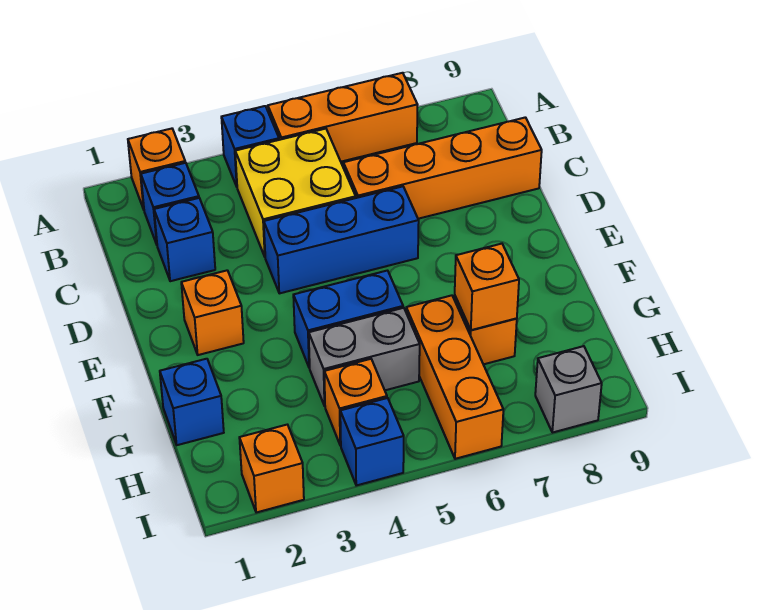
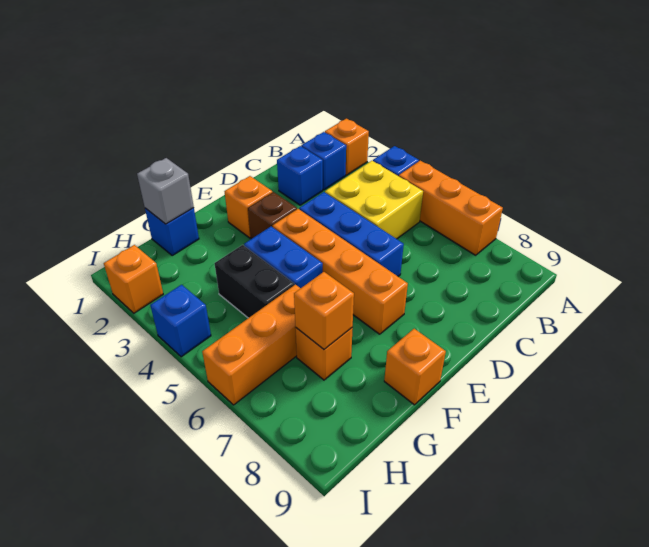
orange brick C6:C9 level 1 -> orange brick E4:E7 level 1
none -> brown brick E3 level 1
grey brick G4:G5 level 1 -> black brick G4:G5 level 1
orange brick H4 level 1 -> orange brick F9 level 1
grey brick I8 level 1 -> grey brick G1 level 2

